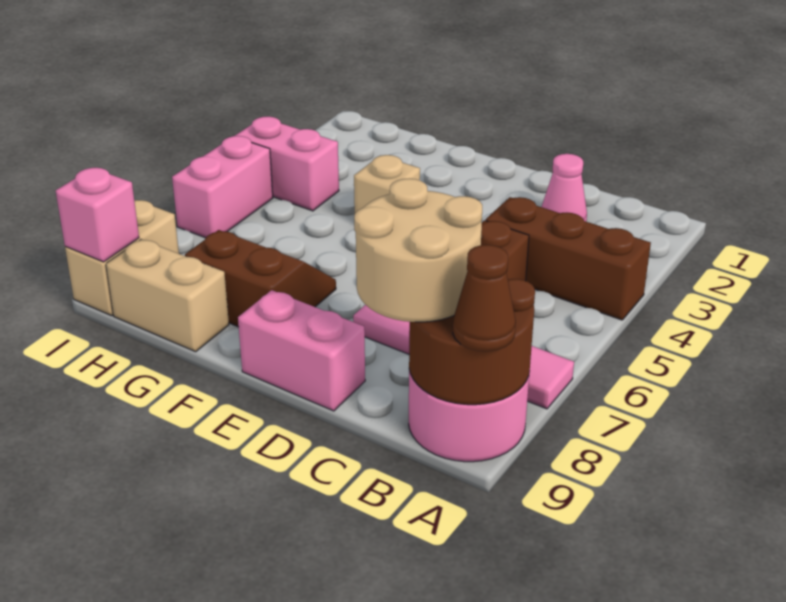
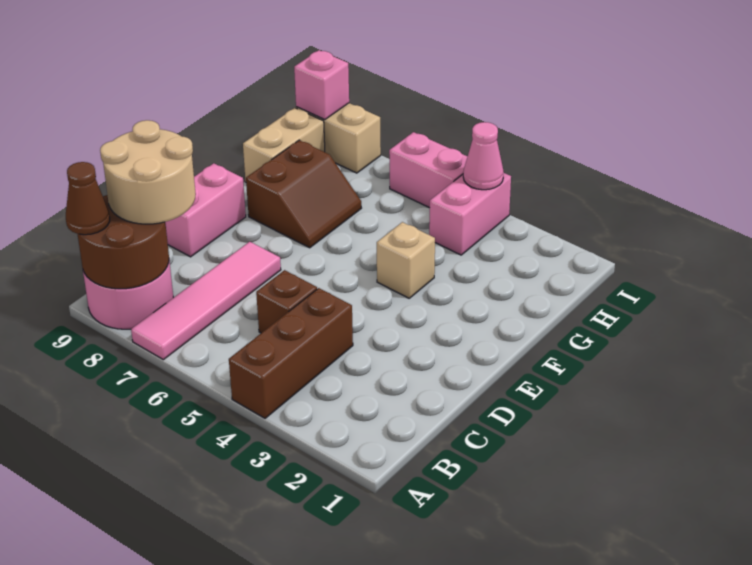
pink cone C2 level 1 -> pink cone I4 level 2

